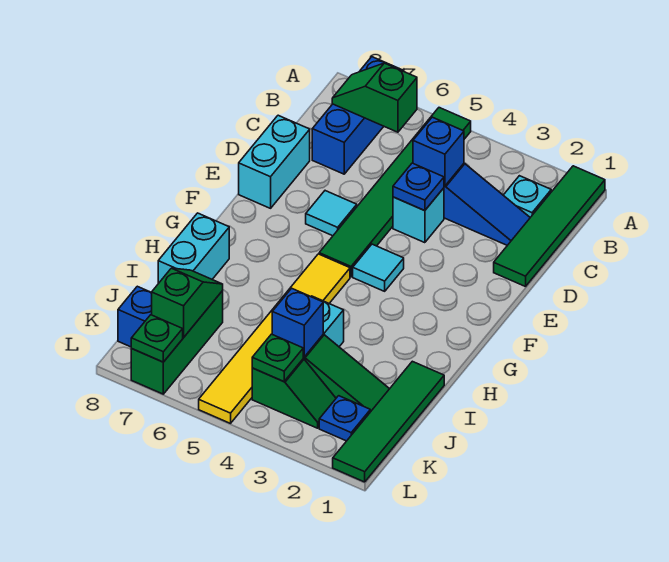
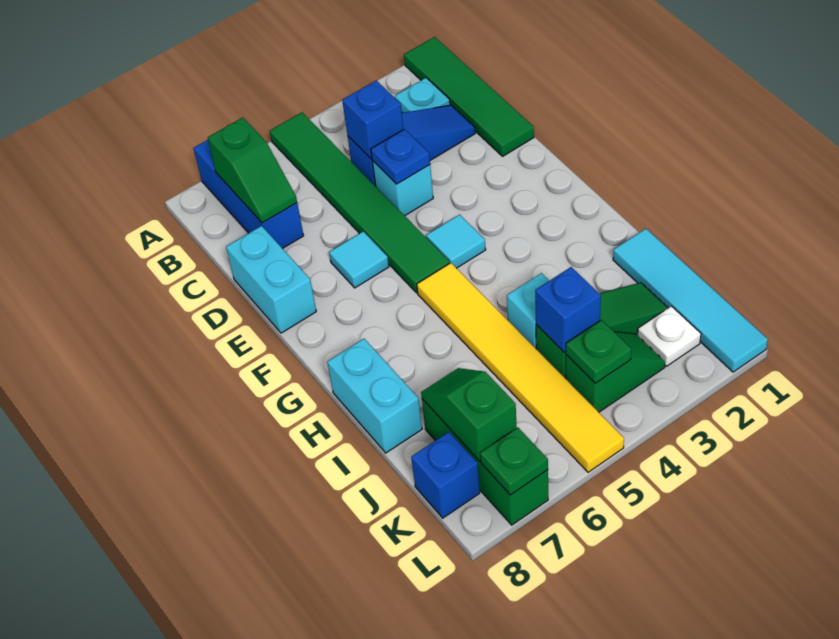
green slope B6:B7 level 2 top 6 -> green slope B7:C7 level 2 top B
green tile I1:L1 level 1 -> cyan tile I1:L1 level 1
blue plate K2 level 1 -> white plate K2 level 1

